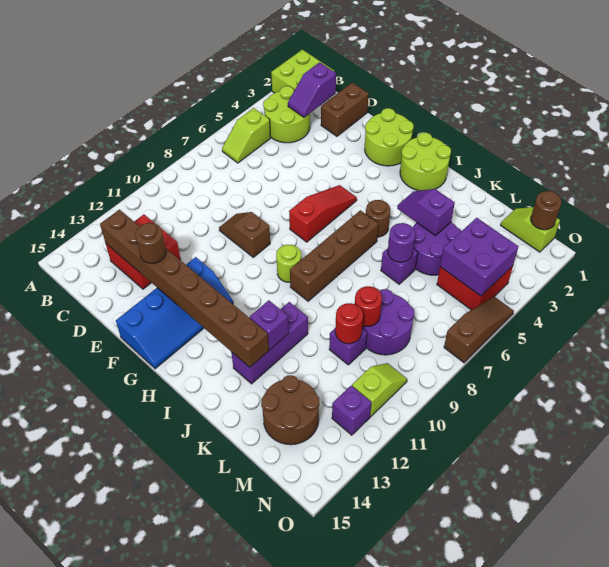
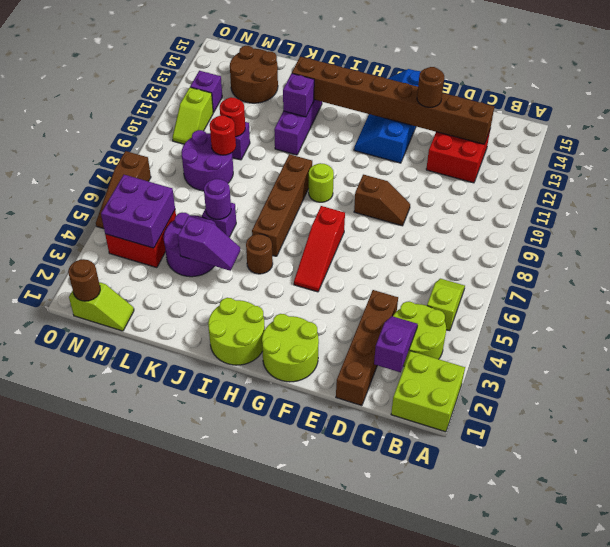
brown brick D1:D2 level 1 -> brown brick D1:D4 level 1

